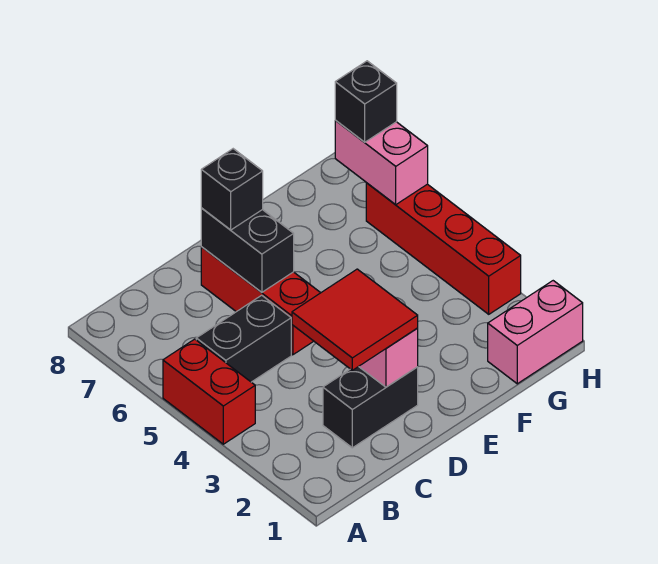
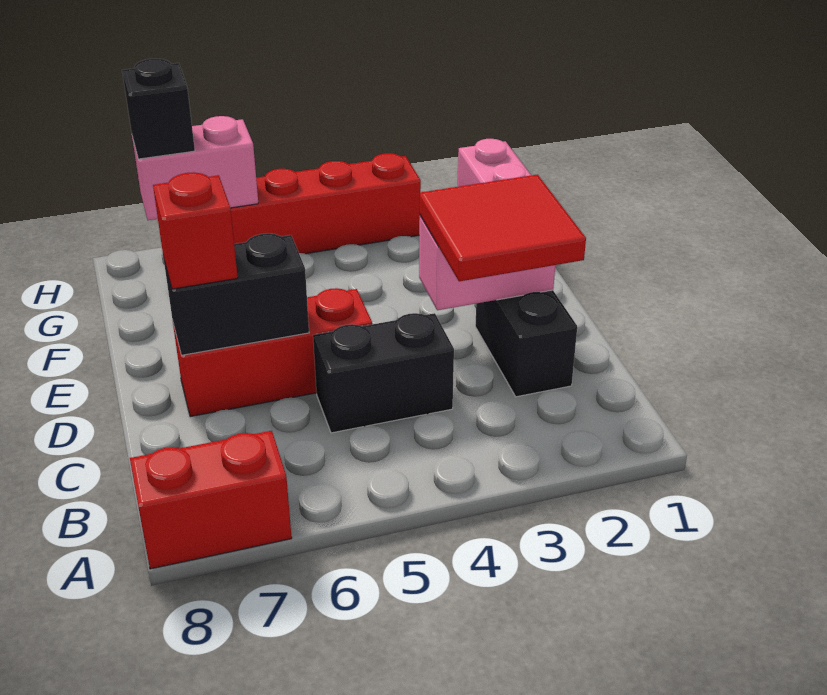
red brick A4:A5 level 1 -> red brick A7:A8 level 1
black brick B5:C5 level 1 -> black brick C4:C5 level 1
black brick D7 level 3 -> red brick D7 level 3

